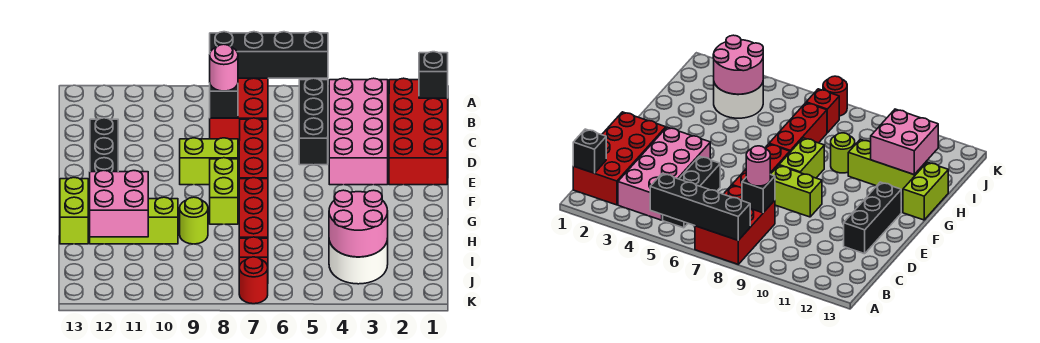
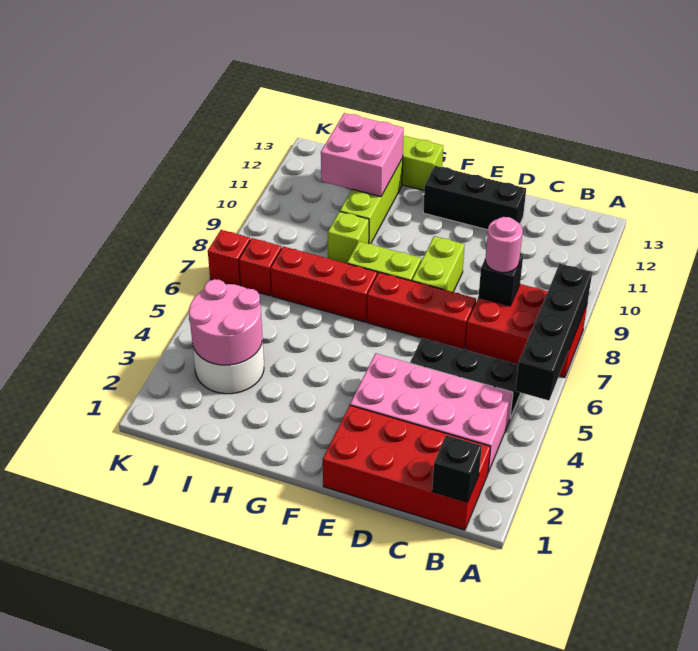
lime round brick H9 level 1 -> lime brick H9 level 1
red round brick K7 level 1 -> red brick K7 level 1

